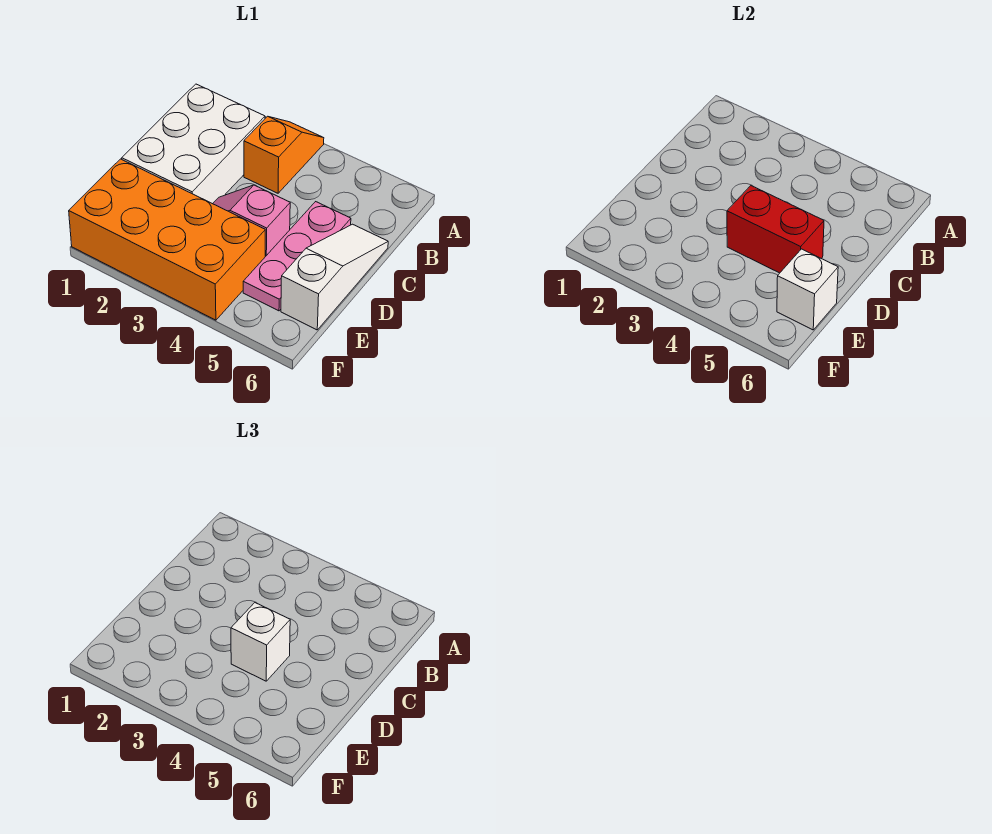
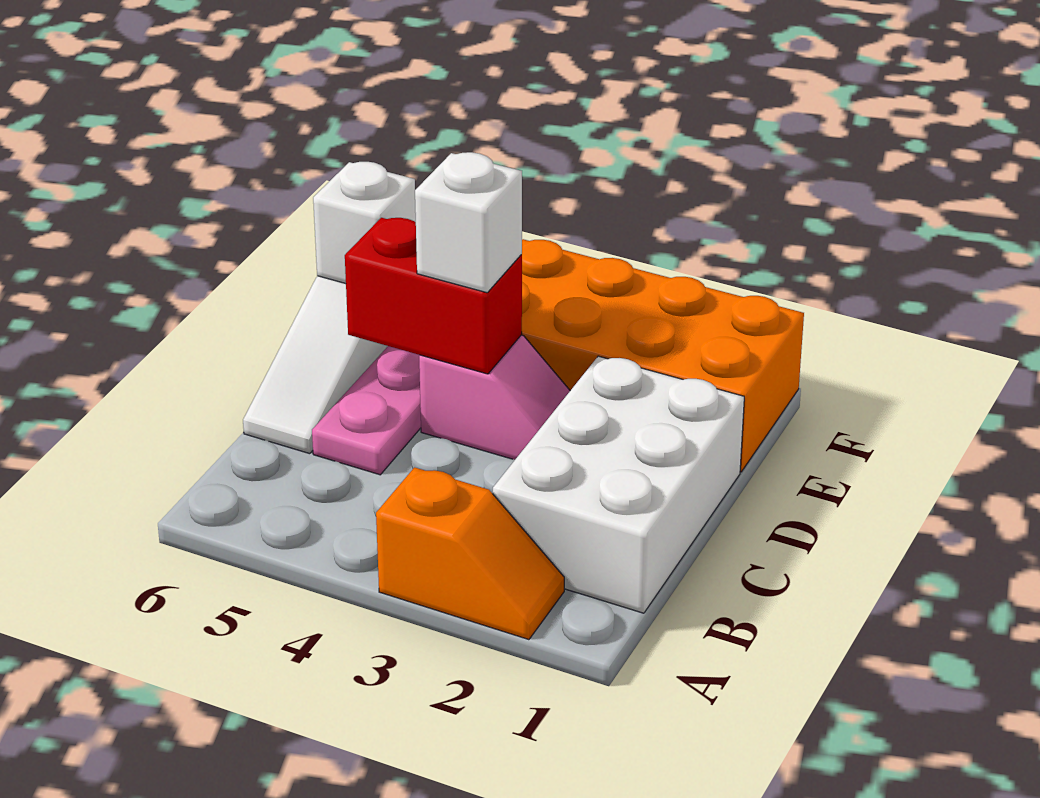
orange slope A3:B3 level 1 top B -> orange slope A2:A3 level 1 top 3

